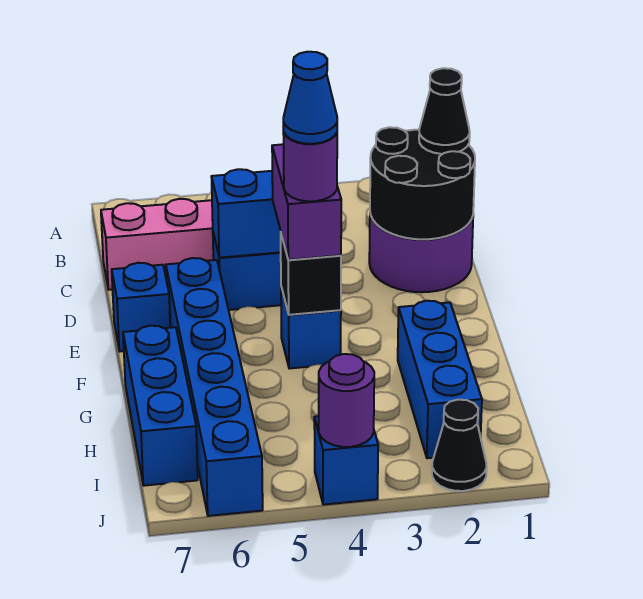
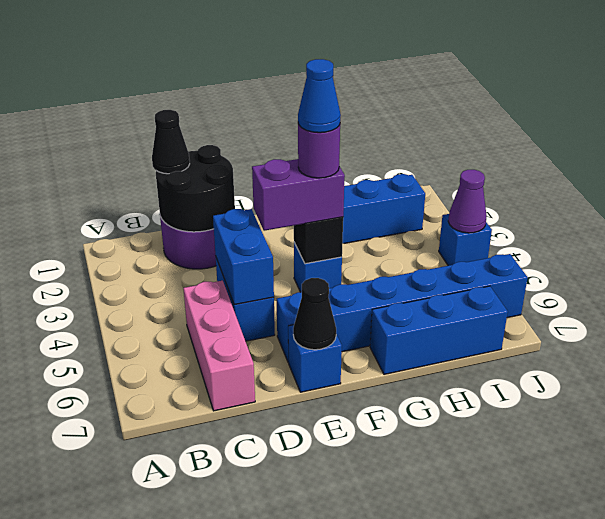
black cone J2 level 1 -> black cone E7 level 2
purple round brick J4 level 2 -> purple cone J4 level 2

